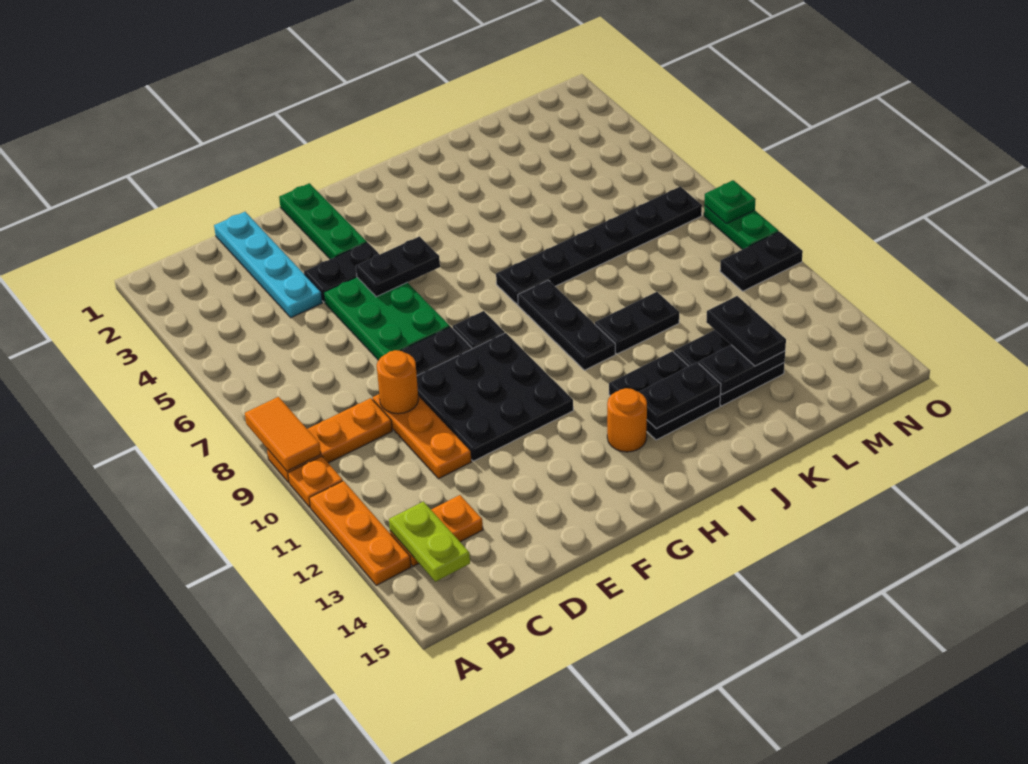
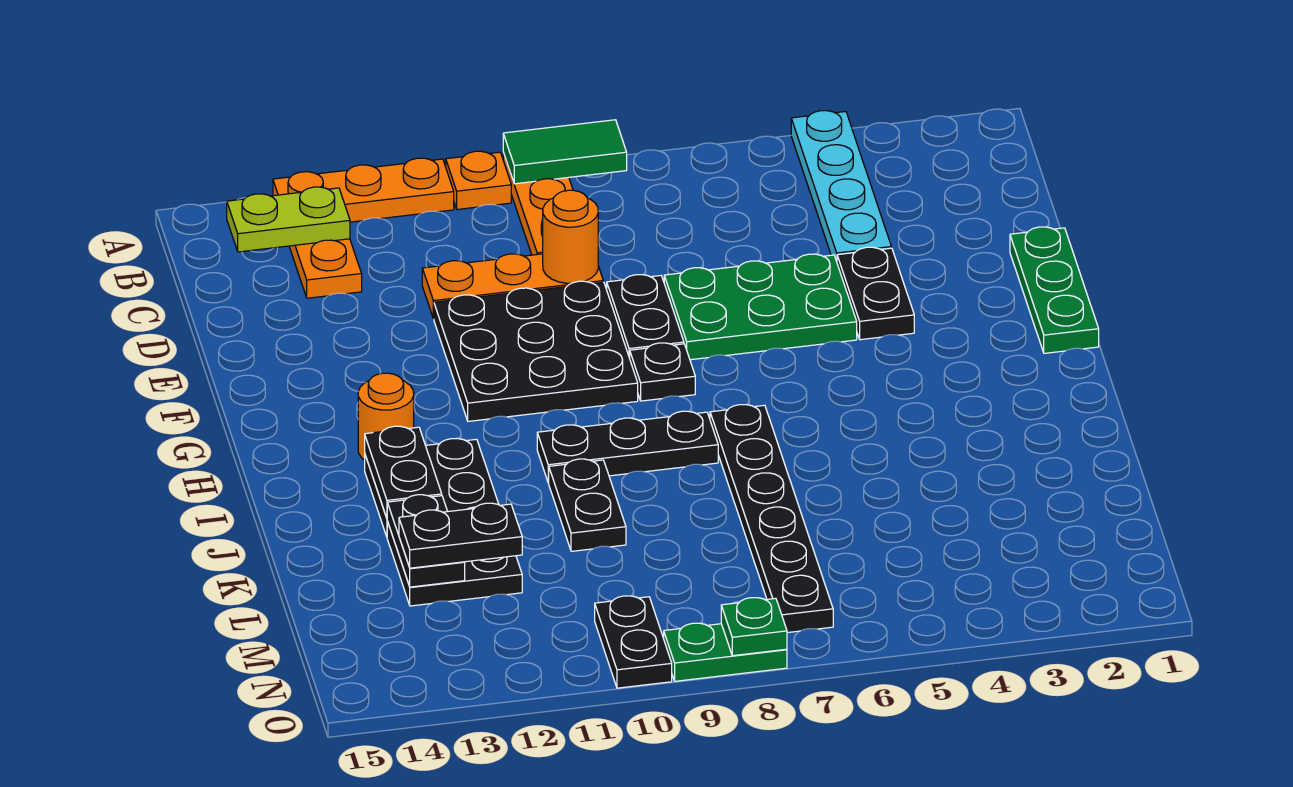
orange tile A8:A9 level 2 -> green tile A8:A9 level 2
cyan plate D1:D4 level 1 -> cyan plate A4:D4 level 1
green plate F1:F3 level 1 -> green plate E1:G1 level 1
black plate F5:G5 level 2 -> none

